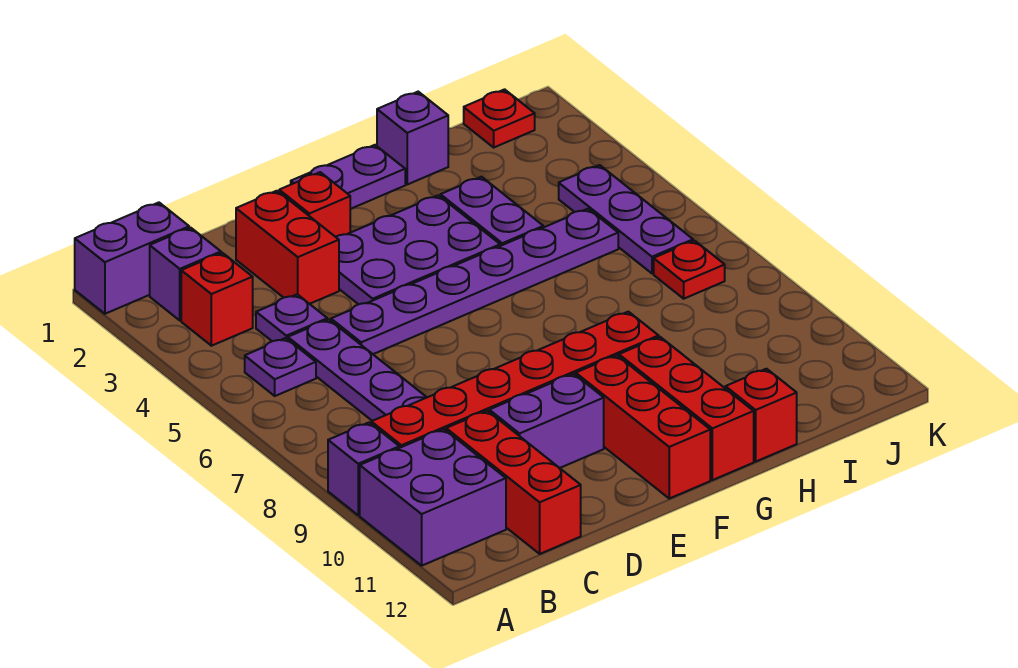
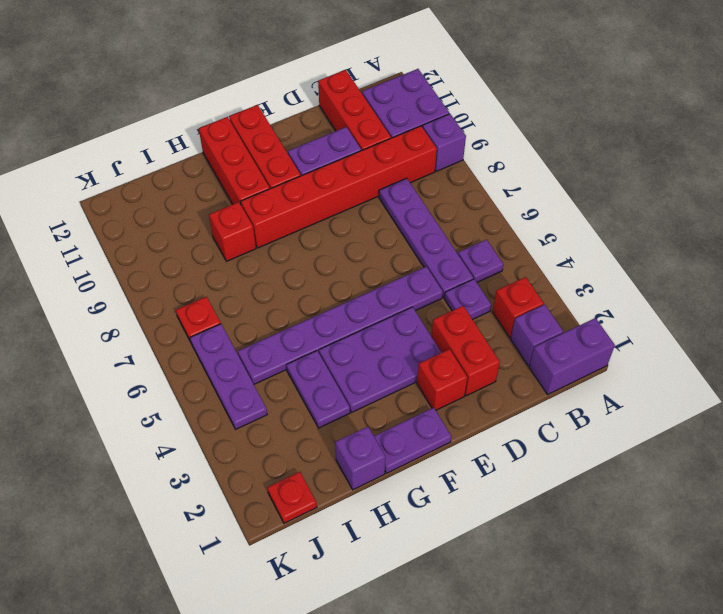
red brick H12 level 1 -> red brick H9 level 1

